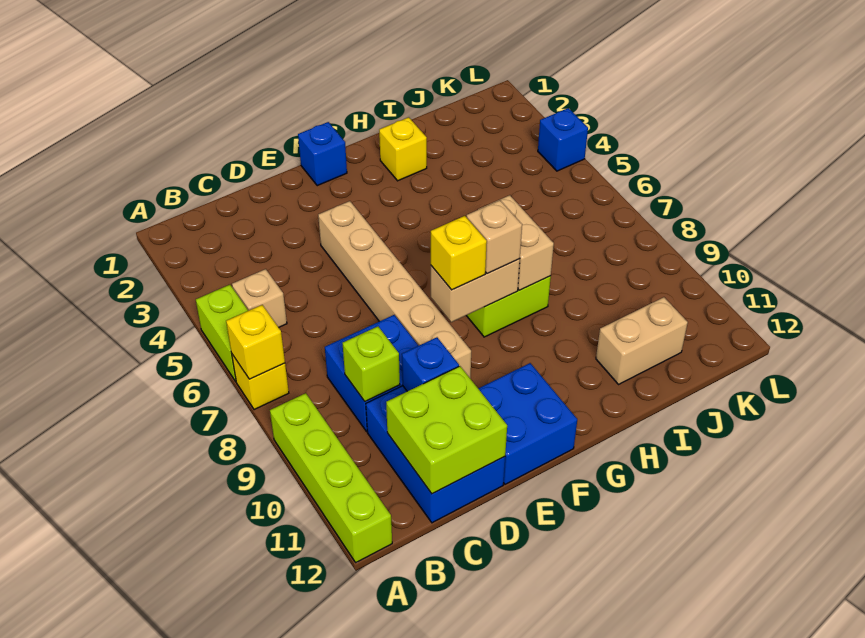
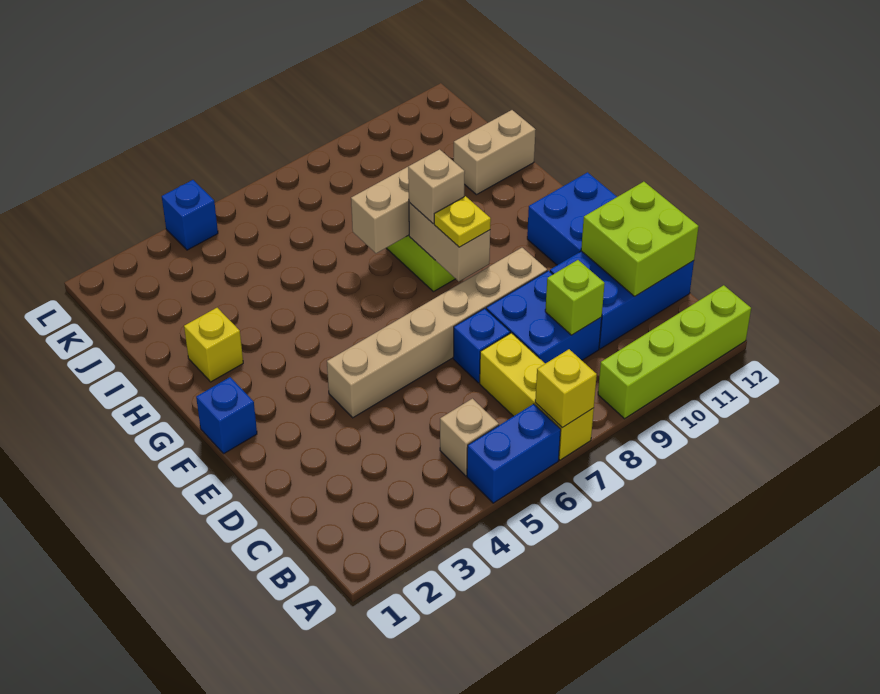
lime brick A5:A6 level 1 -> blue brick A5:A6 level 1
yellow brick A7 level 1 -> yellow brick A7:C7 level 1
blue brick D10 level 2 -> blue brick D7 level 1
yellow brick F8 level 3 -> yellow plate F8 level 3
tan brick I11:J11 level 1 -> tan brick I11:I12 level 1

